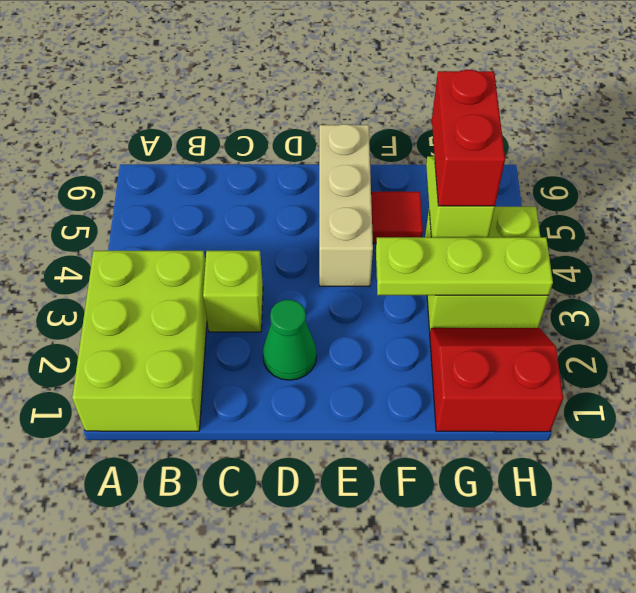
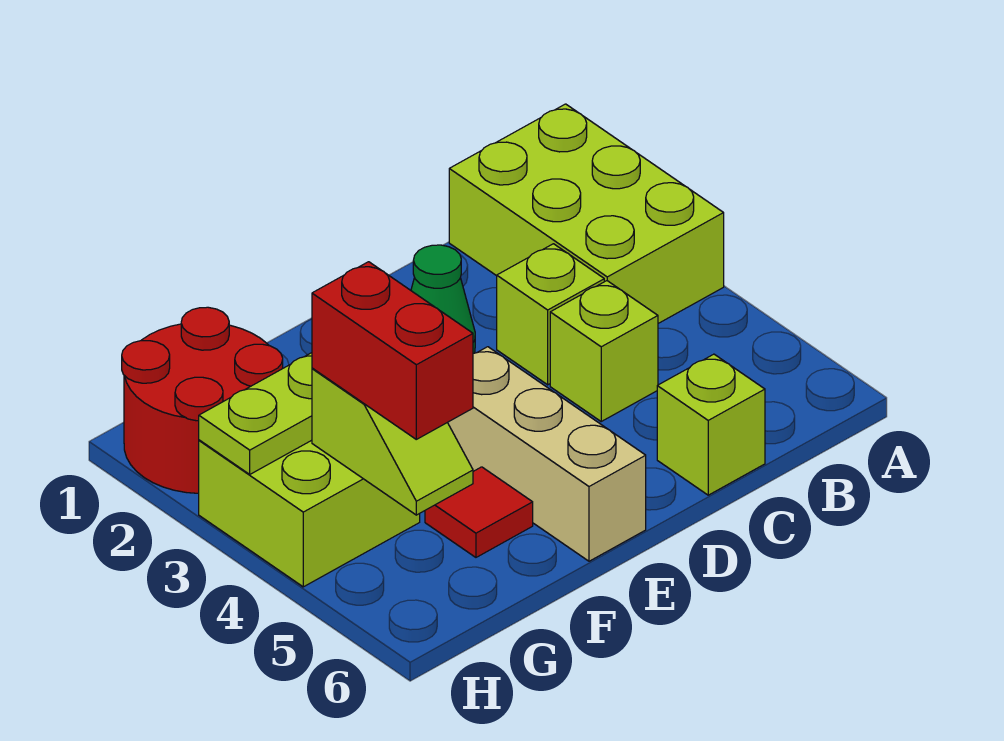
none -> lime brick C4 level 1
none -> lime brick C6 level 1
red slope G1:H2 level 1 top 1 -> red round brick G1:H2 level 1

